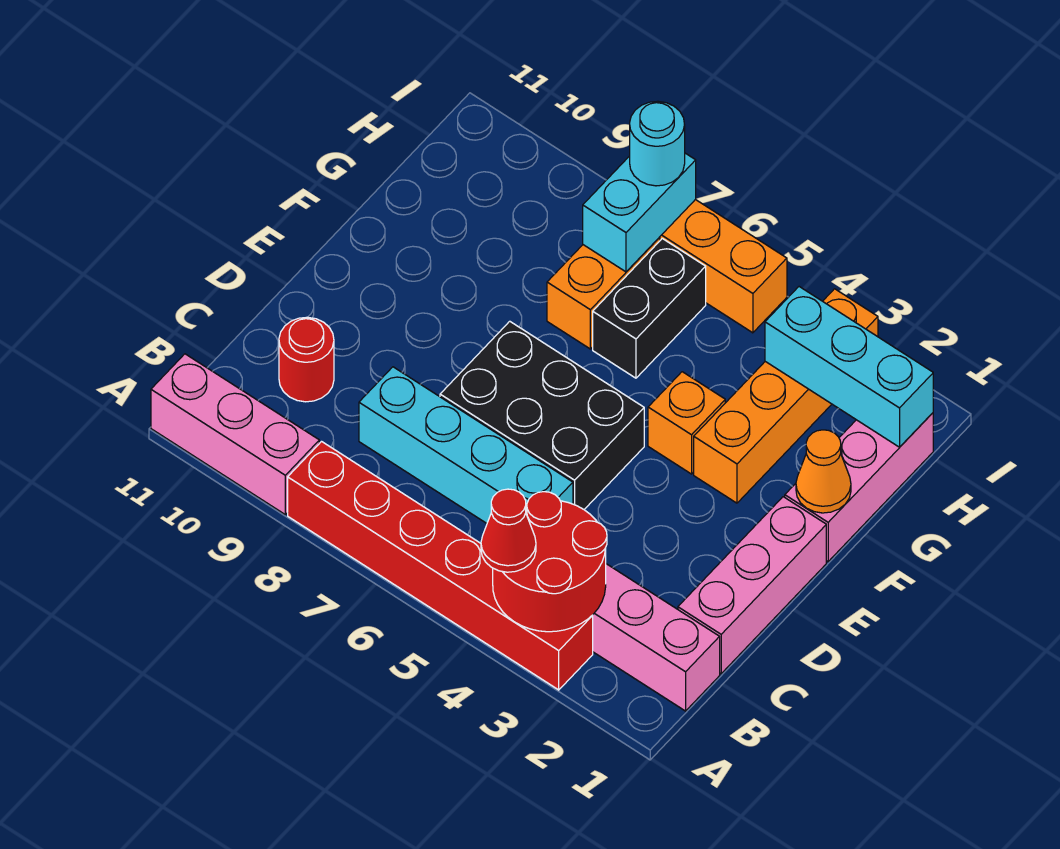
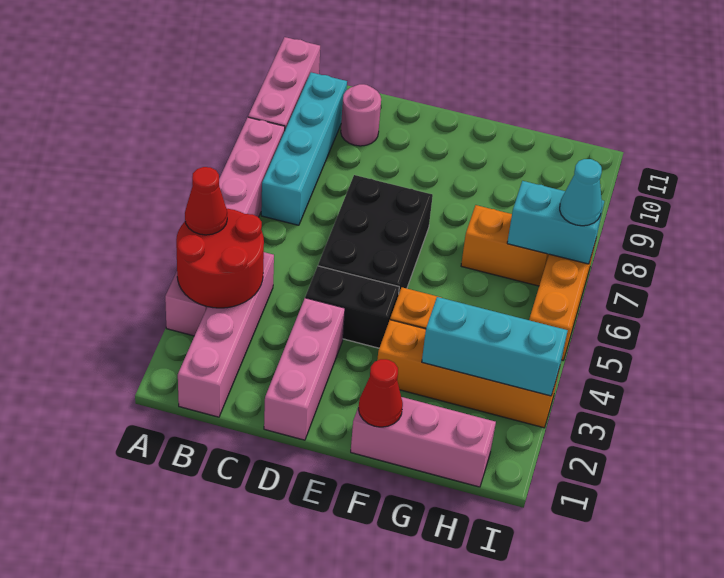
red brick A3:A8 level 1 -> pink brick A3:A8 level 1
pink brick C1:E1 level 1 -> pink brick D1:D3 level 1
cyan brick C5:C8 level 1 -> cyan brick B7:B10 level 1
red round brick C10 level 1 -> pink round brick C10 level 1
orange cone F1 level 2 -> red cone F1 level 2
black brick G6:H6 level 1 -> black brick D4:E4 level 1
cyan brick H1:H3 level 2 -> cyan brick G3:I3 level 2
cyan round brick I7 level 3 -> cyan cone I7 level 3

